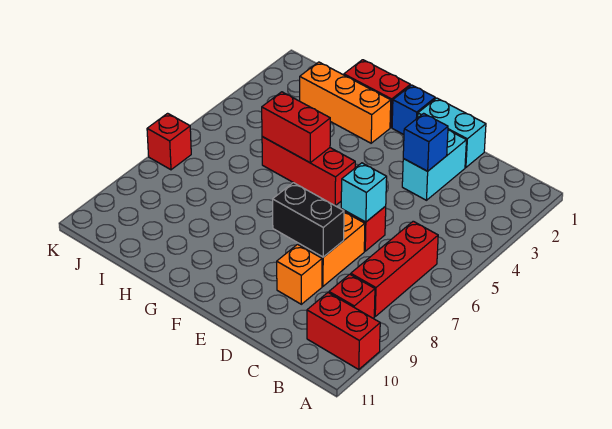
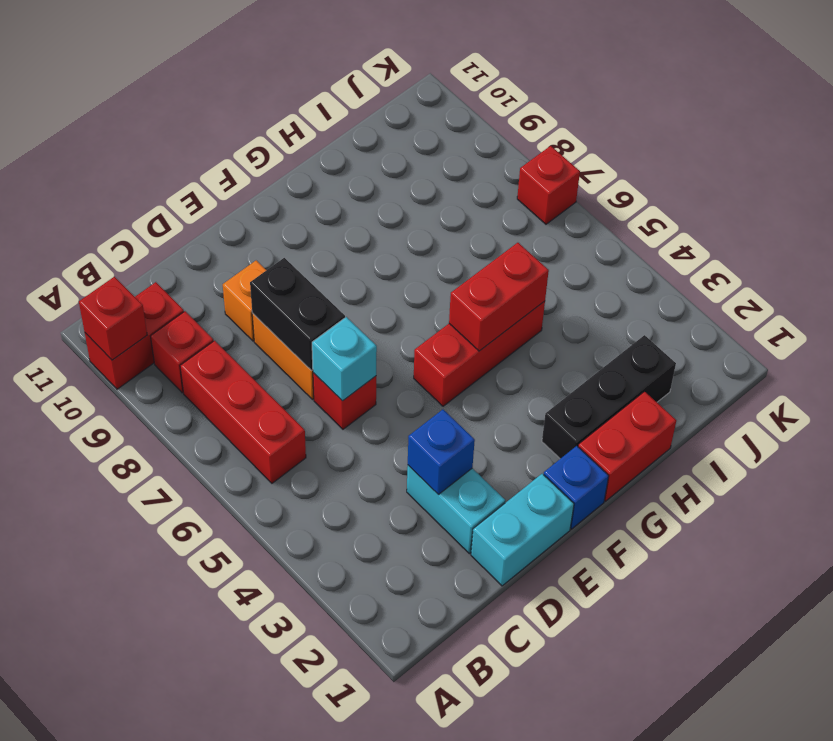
none -> red brick A10 level 2
black brick D8:E8 level 2 -> black brick D7:D8 level 2
orange brick G2:I2 level 1 -> black brick G2:I2 level 1

